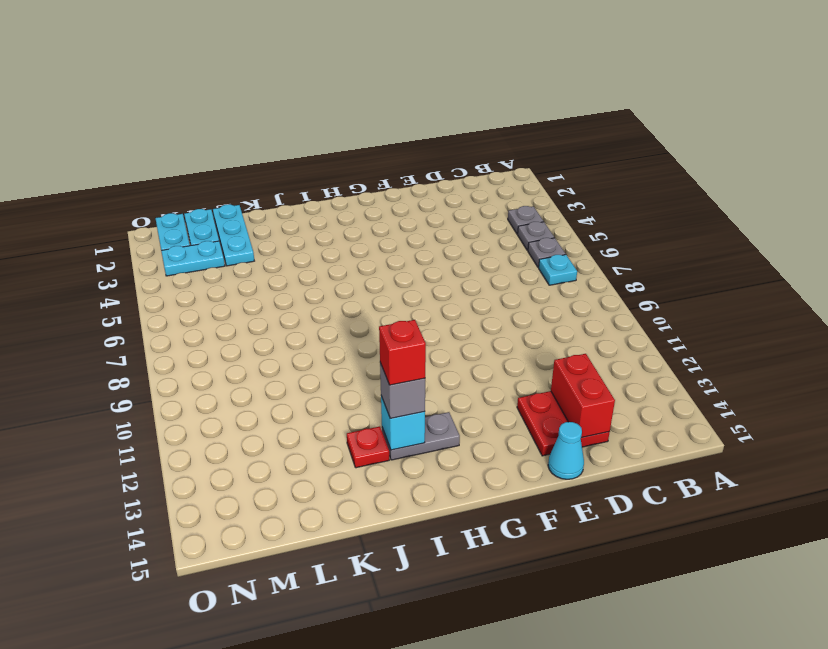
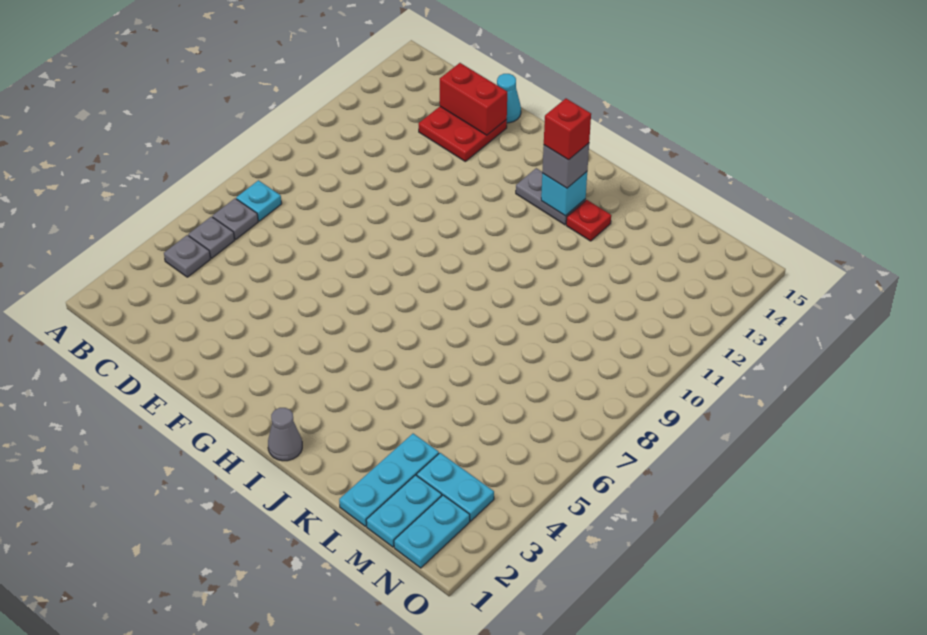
red brick D13:D14 level 2 -> red brick D14:E14 level 2
none -> grey cone I1 level 1

